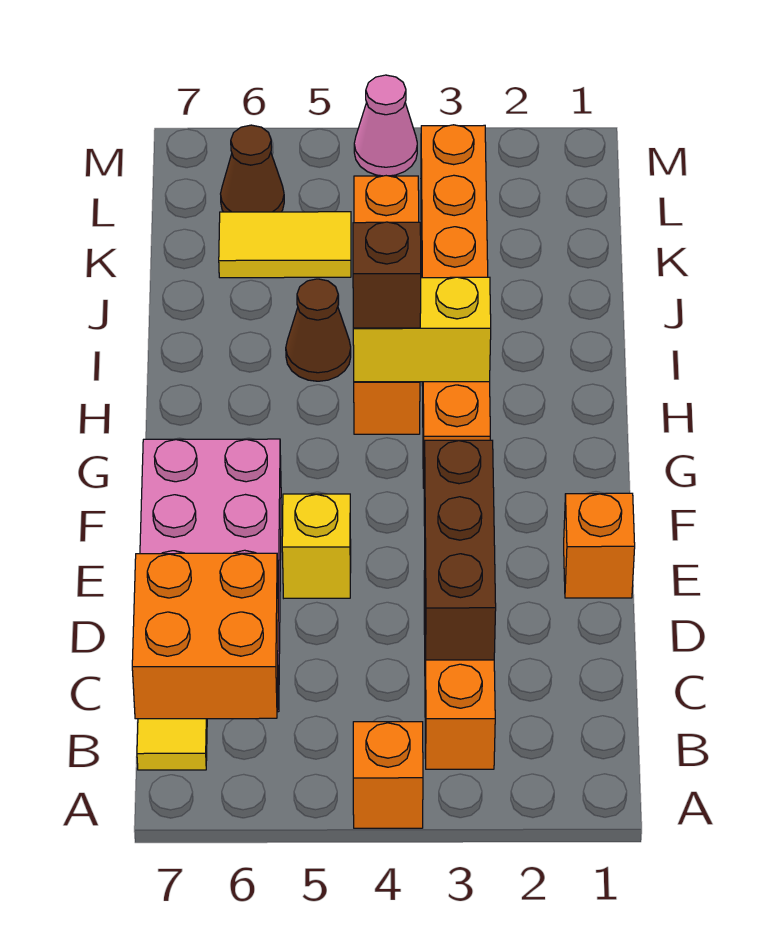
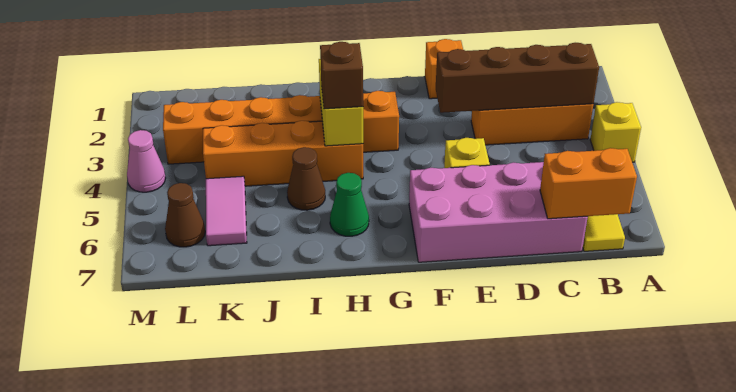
orange brick A4 level 1 -> yellow brick A4 level 1
orange brick B6:C7 level 2 -> orange brick B7:C7 level 2
brown brick C3:E3 level 2 -> brown brick B3:E3 level 2
none -> green cone H6 level 1
yellow tile K5:K6 level 1 -> pink tile K5:K6 level 1

